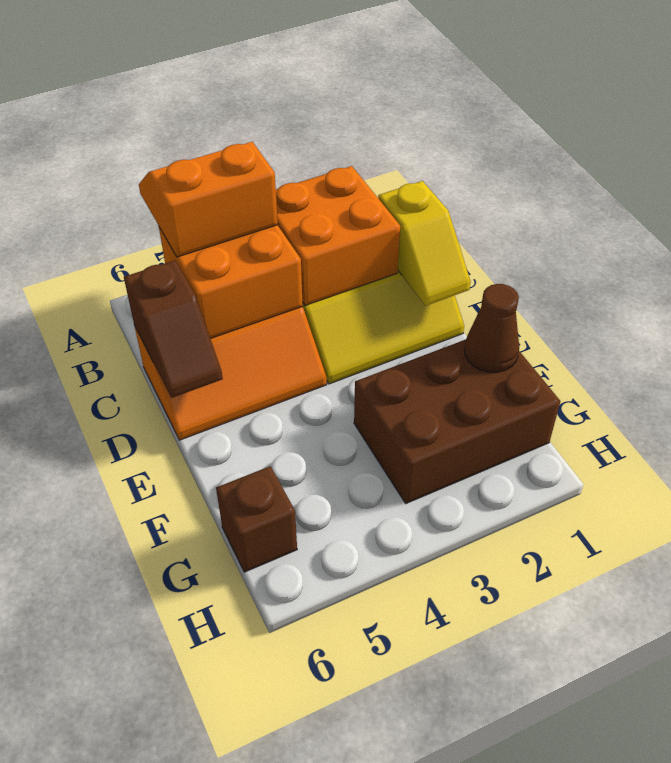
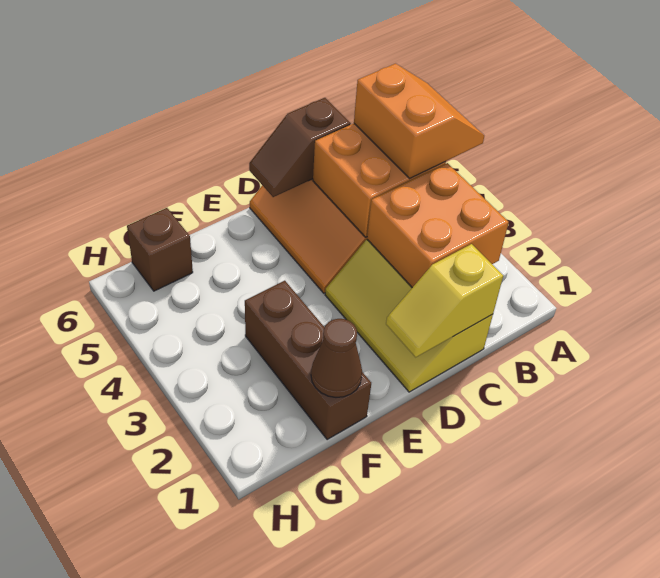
brown brick F1:G3 level 1 -> brown brick F1:F3 level 1

